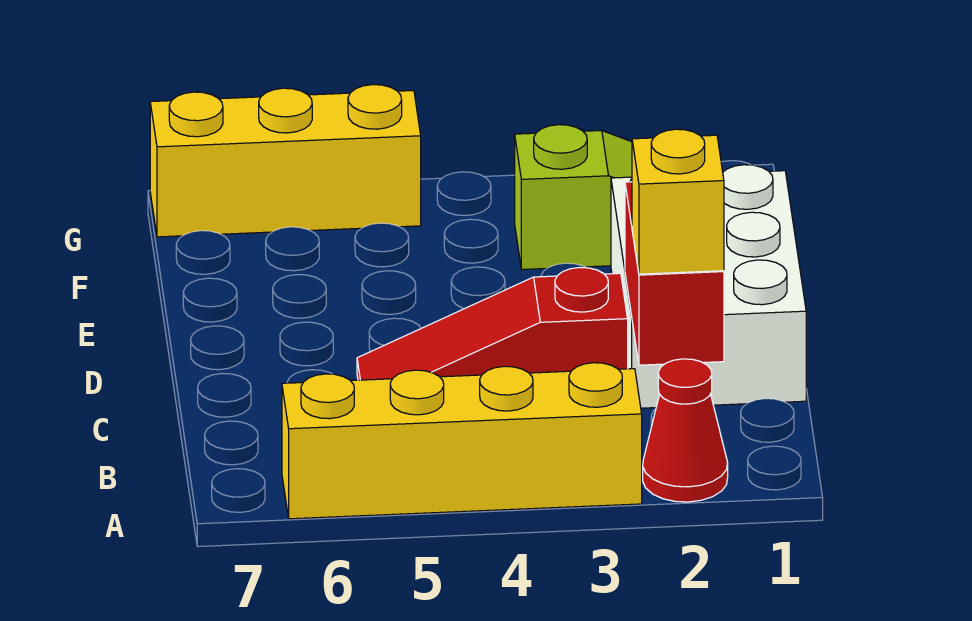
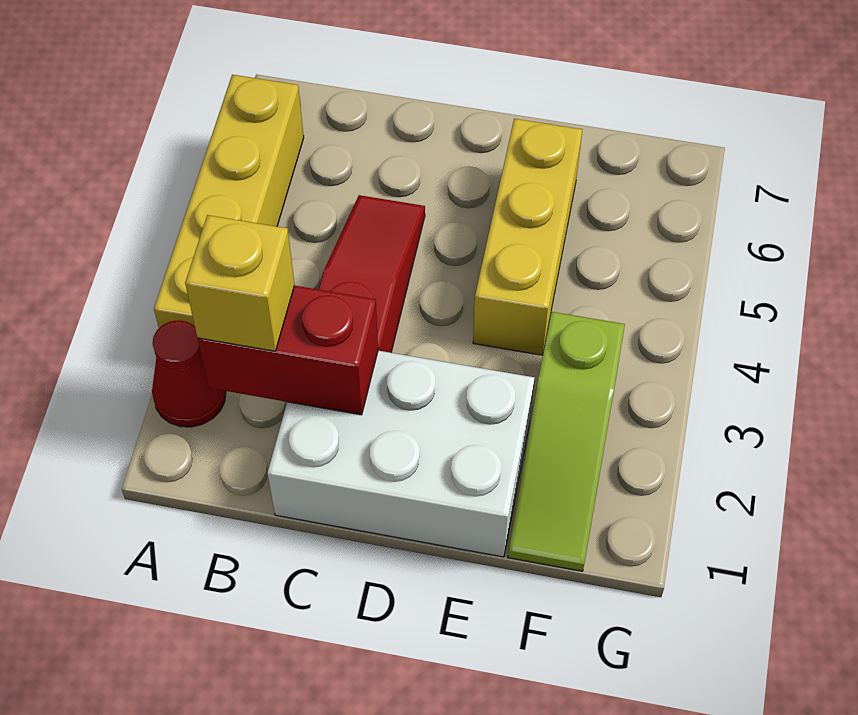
yellow brick G5:G7 level 1 -> yellow brick E4:E6 level 1

